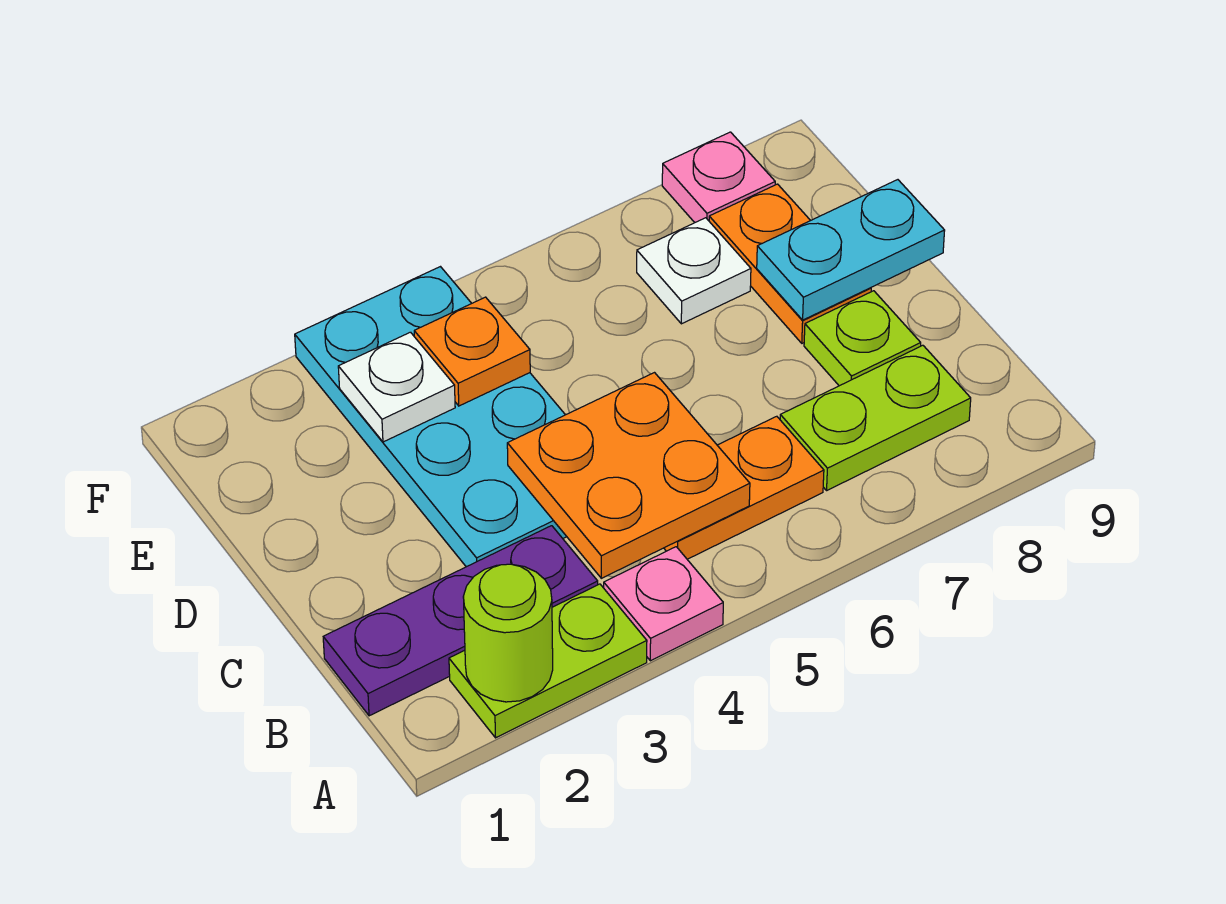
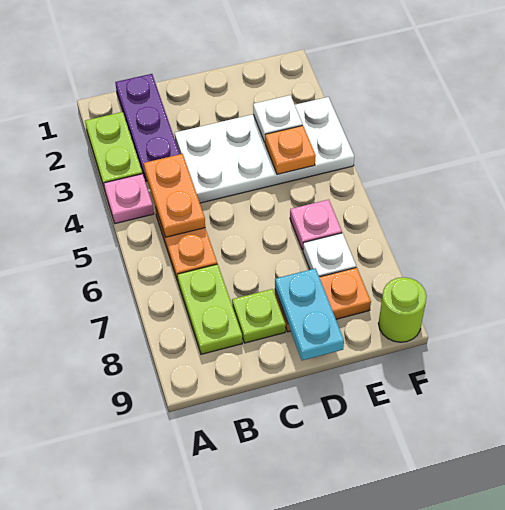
lime round brick A2 level 2 -> lime round brick F9 level 1
orange plate B4:C5 level 2 -> orange plate B4:B5 level 2
cyan plate C3:F4 level 1 -> white plate C3:F4 level 1
pink plate F8 level 1 -> pink plate E6 level 1

